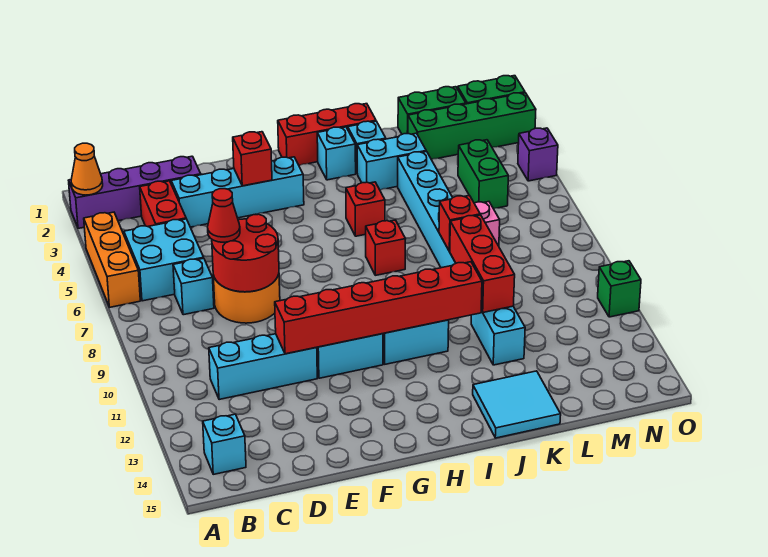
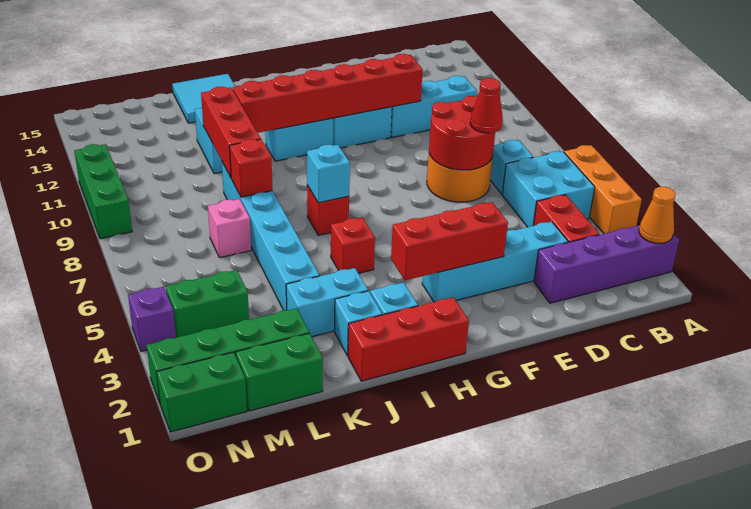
cyan brick B14 level 1 -> cyan brick I7 level 2
red brick F3 level 2 -> red brick F3:H3 level 2
green brick M4:M5 level 1 -> green brick M4:N4 level 1
green brick O11 level 1 -> green brick O9:O11 level 1

